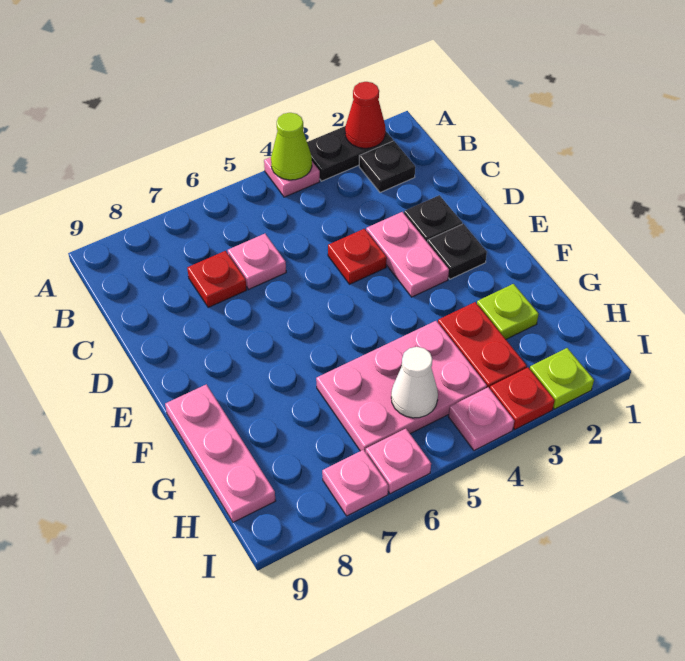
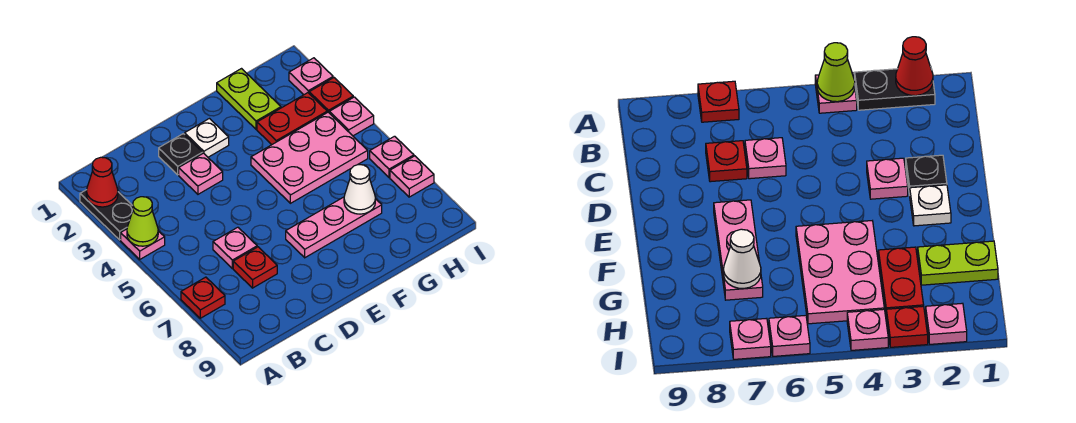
black plate B2 level 1 -> none
pink plate D3:E3 level 1 -> pink plate D3 level 1
red plate D4 level 1 -> red plate A7 level 1
black plate E2 level 1 -> white plate E2 level 1
pink plate F9:H9 level 1 -> pink plate E7:G7 level 1
lime plate G2 level 1 -> lime plate G1:G2 level 1
pink plate G4:H6 level 1 -> pink plate F4:H5 level 1
white cone H5 level 2 -> white cone G7 level 2
lime plate I2 level 1 -> pink plate I2 level 1

